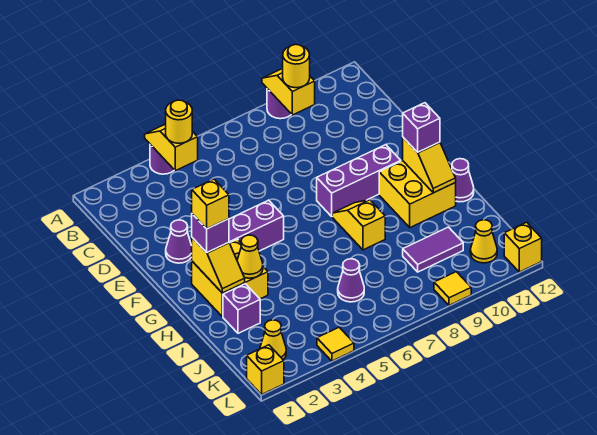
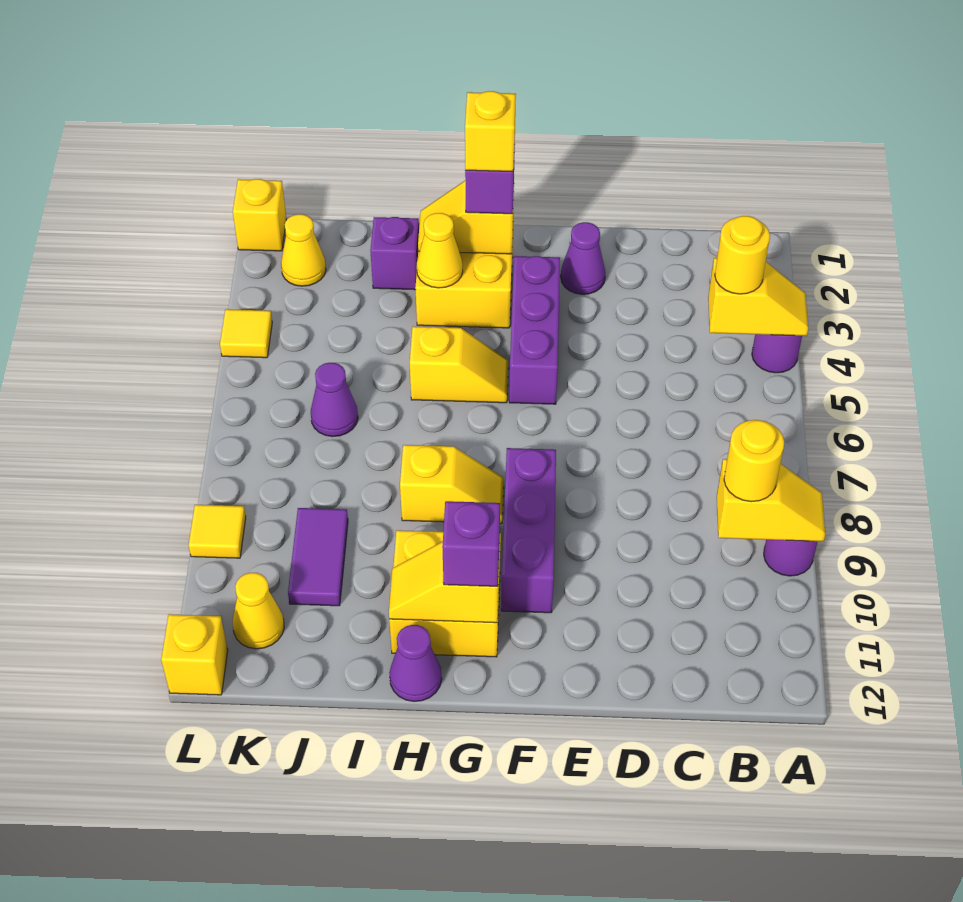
none -> yellow slope G5:H5 level 1 top H

